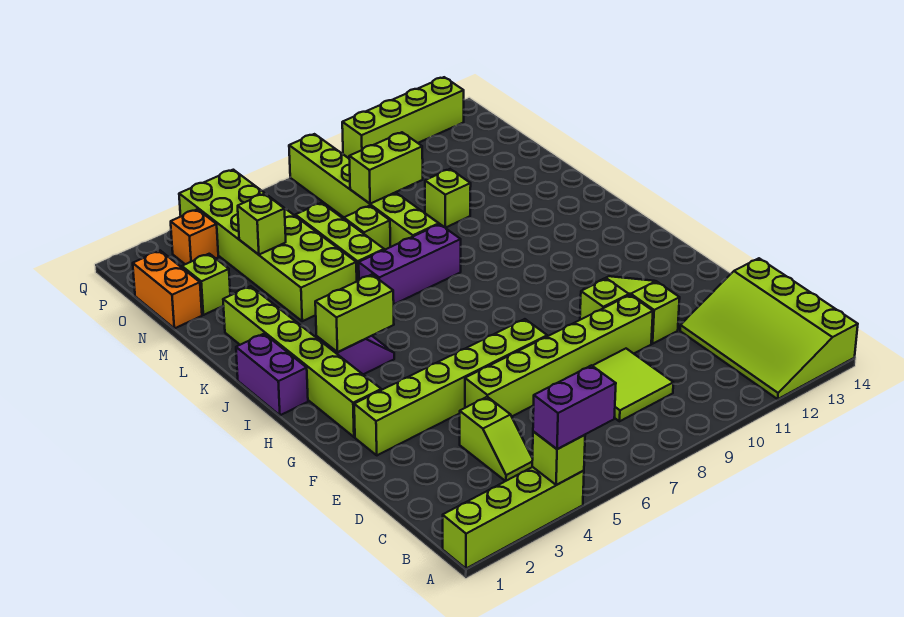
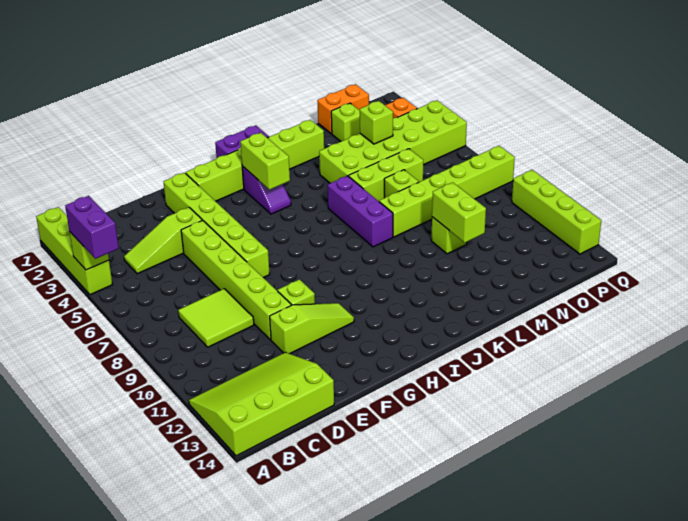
lime slope C4:D4 level 1 top D -> lime slope C4:E4 level 1 top E
lime brick N8:N9 level 2 -> lime brick M10:M11 level 2

